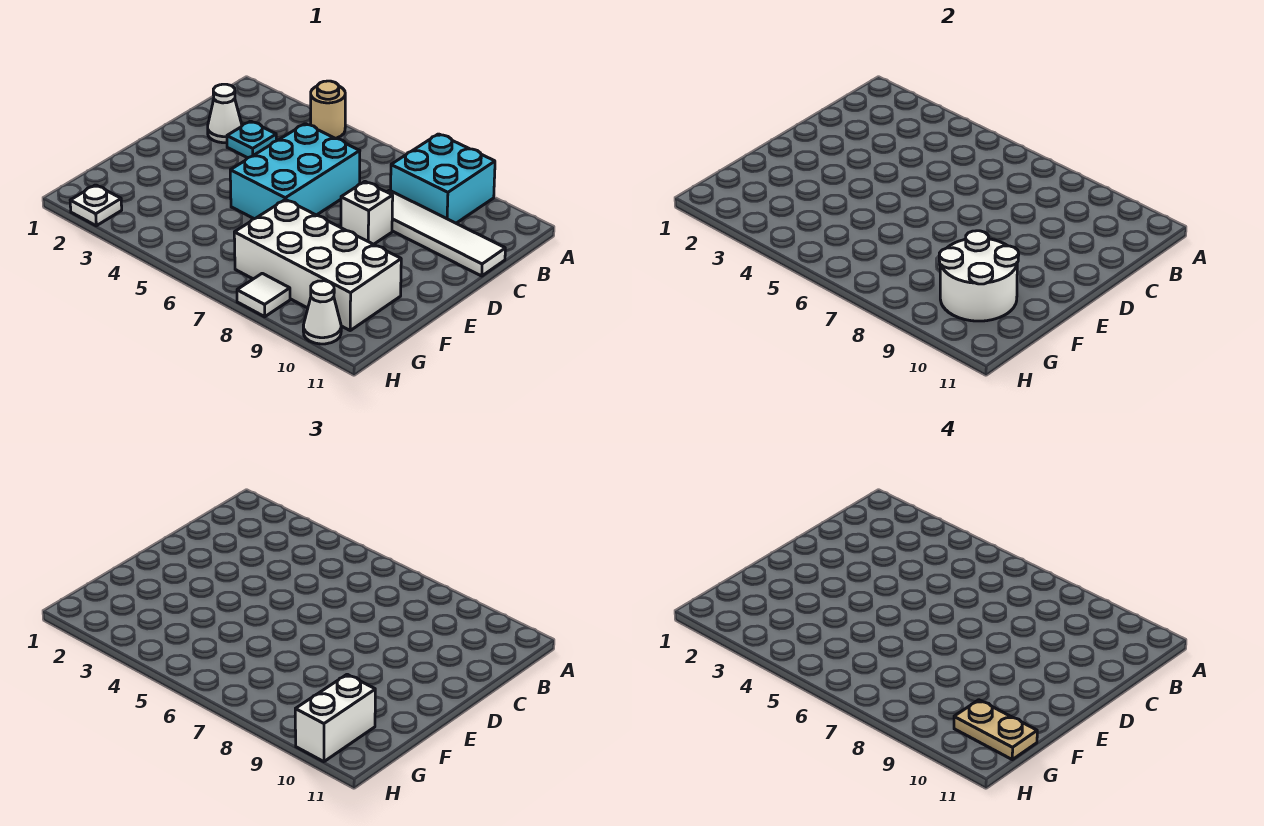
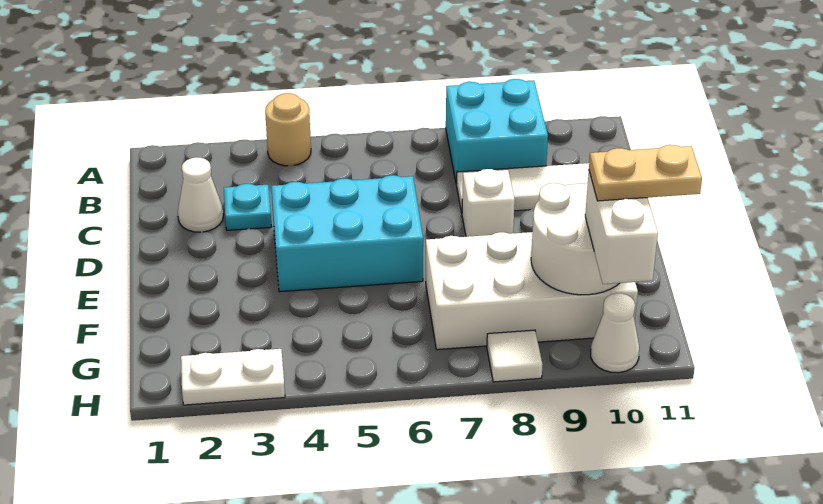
cyan brick C5:E6 level 1 -> cyan brick D4:E6 level 1
white plate H2 level 1 -> white plate H2:H3 level 1

